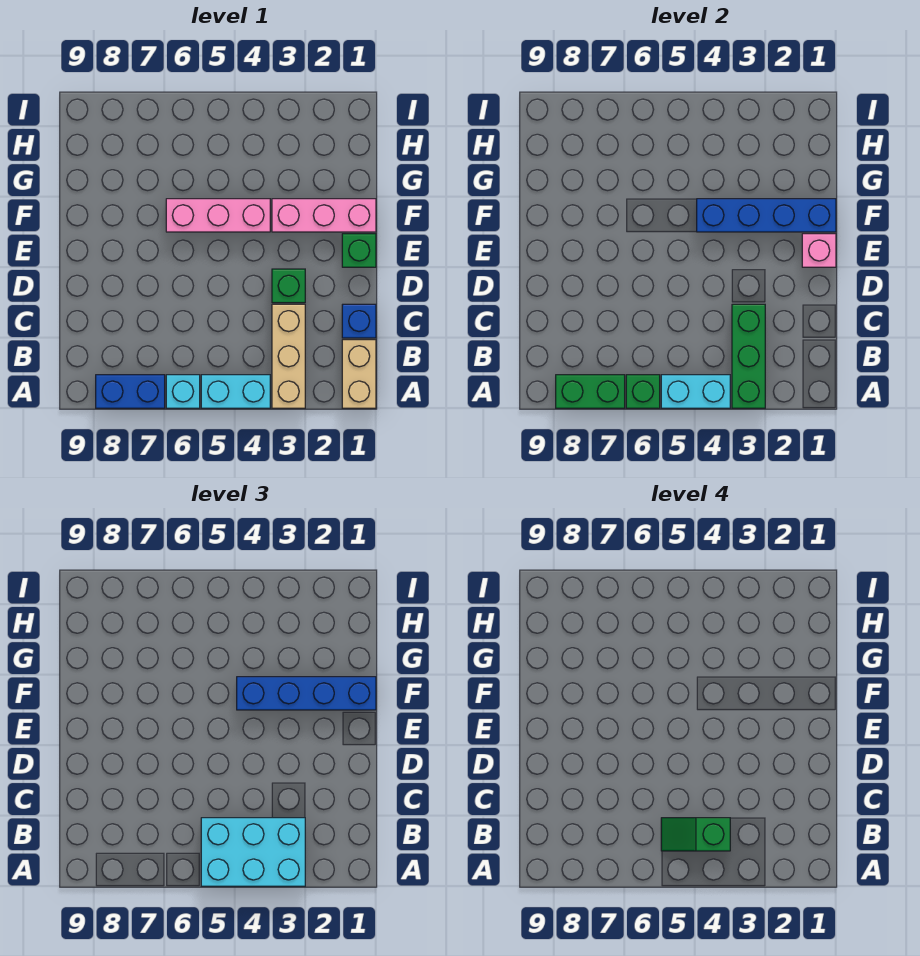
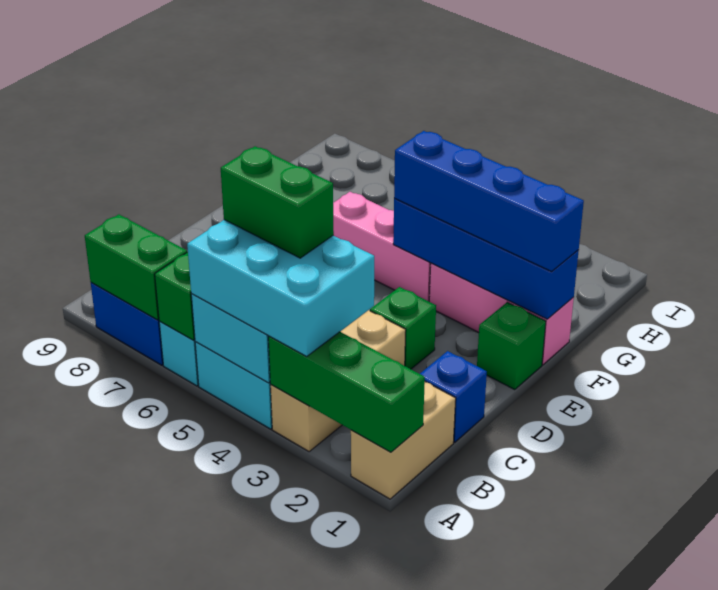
green brick A3:C3 level 2 -> green brick A1:A3 level 2
green slope B4:B5 level 4 top 4 -> green brick B4:B5 level 4
pink brick E1 level 2 -> none

